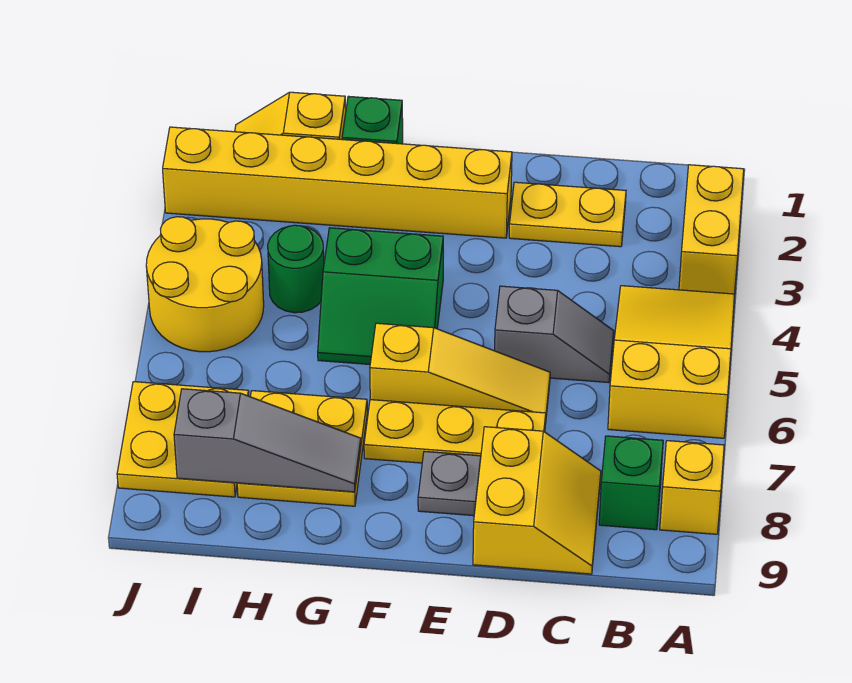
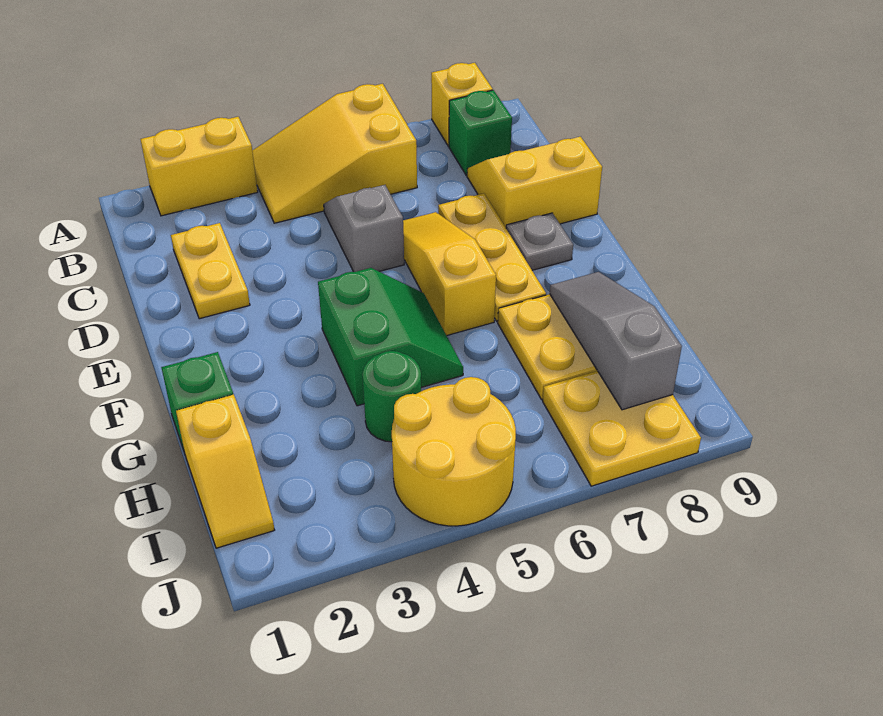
yellow brick E2:J2 level 1 -> none

